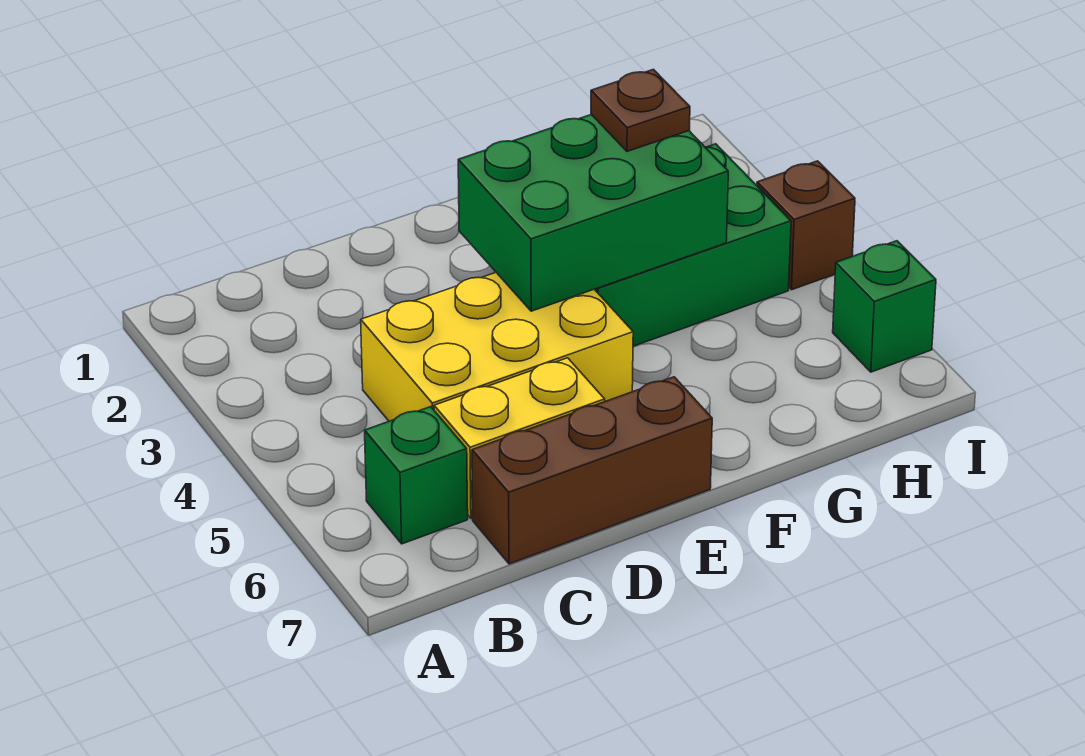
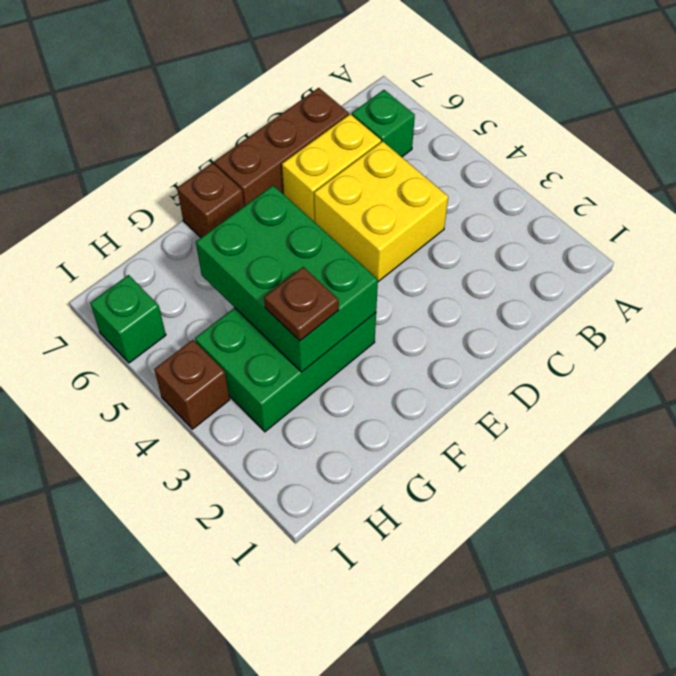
yellow brick C4:E5 level 1 -> yellow brick C4:D5 level 1
green brick E3:G4 level 2 -> green brick F3:G5 level 2
none -> brown brick F7 level 1

